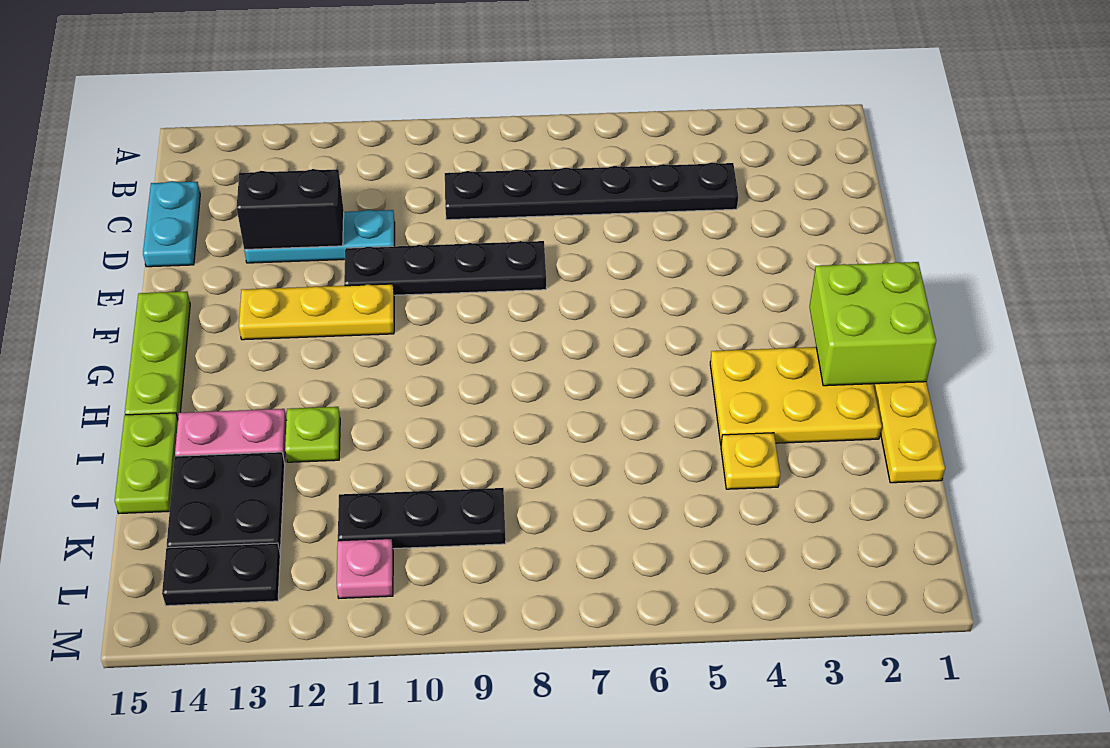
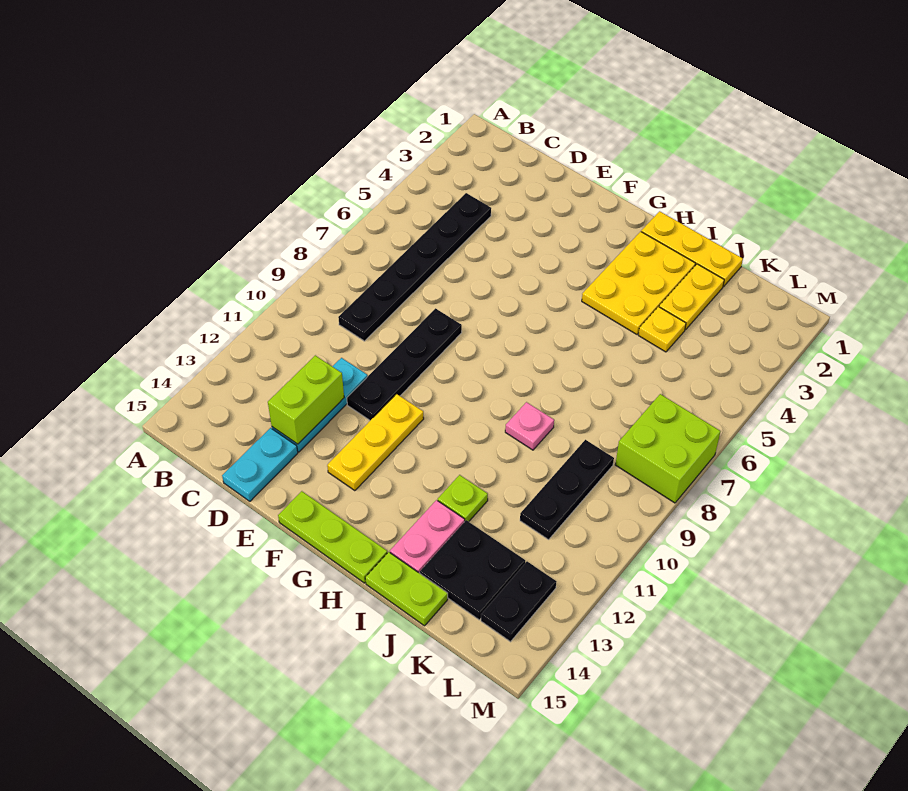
cyan plate C15:D15 level 1 -> cyan plate D14:D15 level 1
black brick D12:D13 level 2 -> lime brick D12:D13 level 2
lime brick G1:H2 level 2 -> lime brick L7:M8 level 1
none -> yellow plate J2:J3 level 1
pink plate L11 level 1 -> pink plate I9 level 1

